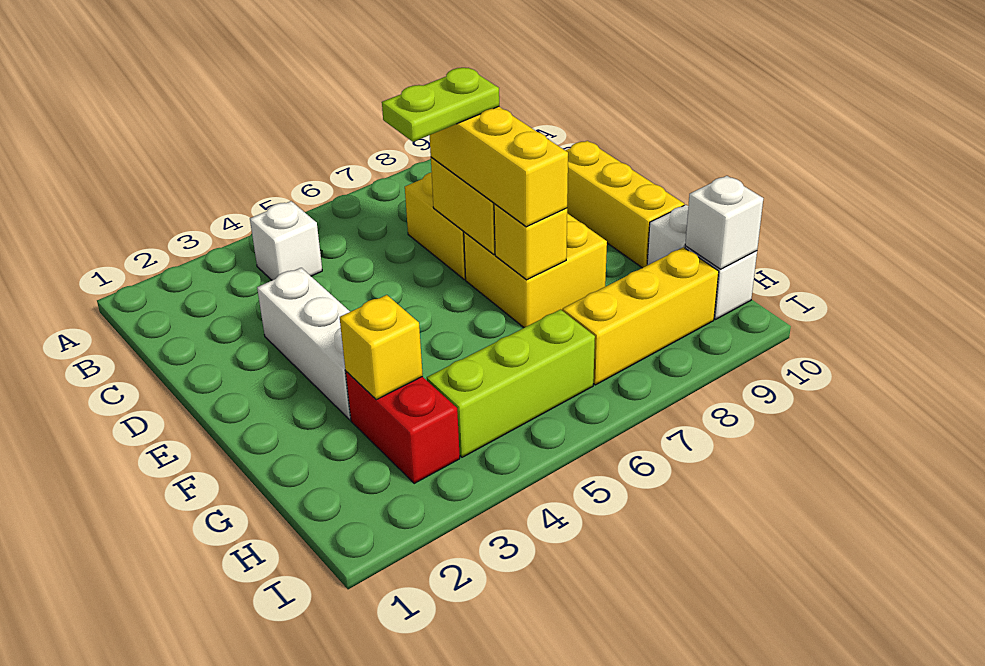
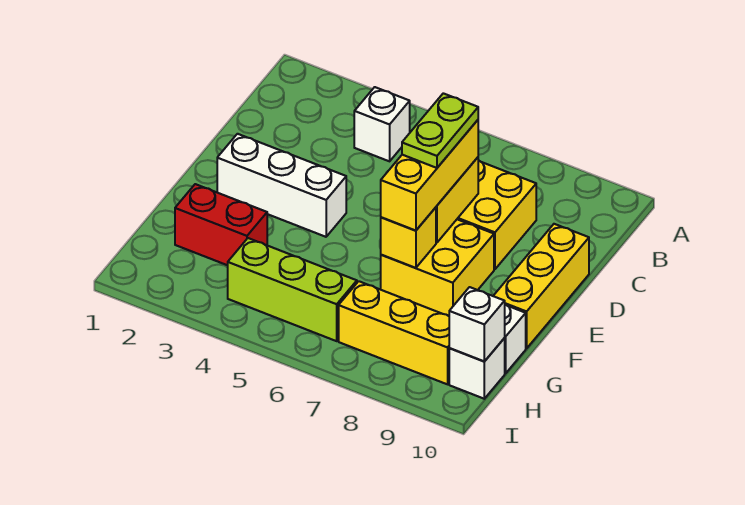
white brick D3:F3 level 1 -> white brick E2:E4 level 1
lime plate D6:D7 level 4 -> lime plate D7:E7 level 4
red brick G3:H3 level 1 -> red brick G2:G3 level 1
yellow brick G3 level 2 -> none

